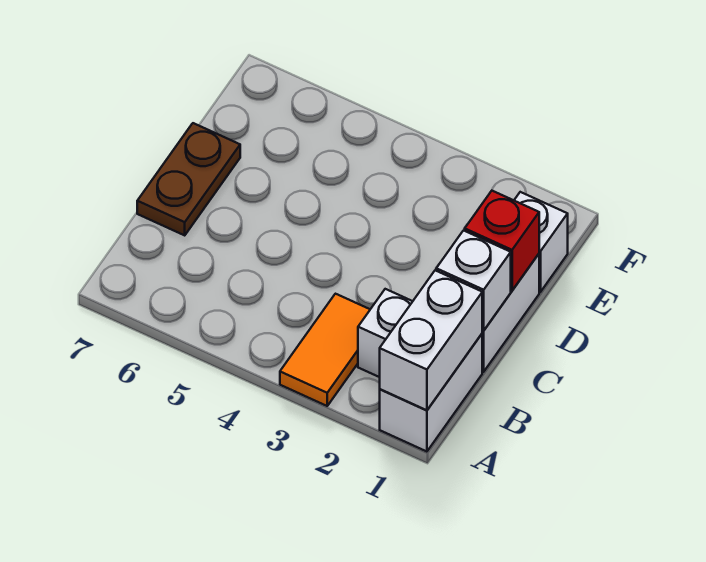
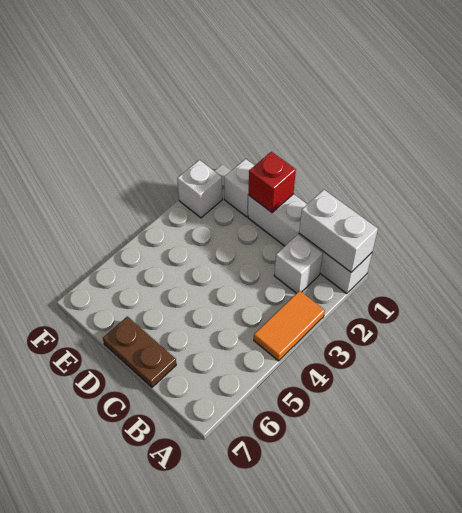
orange tile A3:B3 level 1 -> orange tile A3:A4 level 1
white brick C1 level 2 -> white brick F2 level 1

